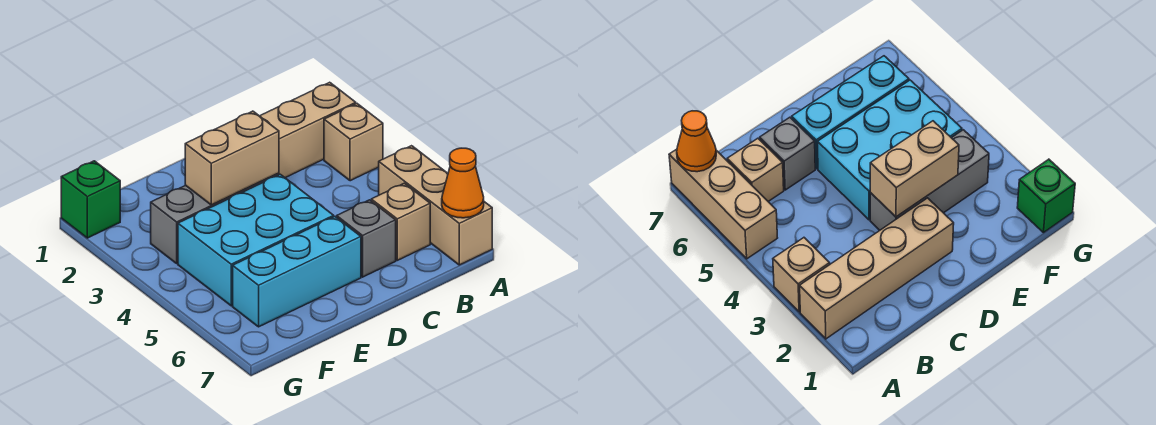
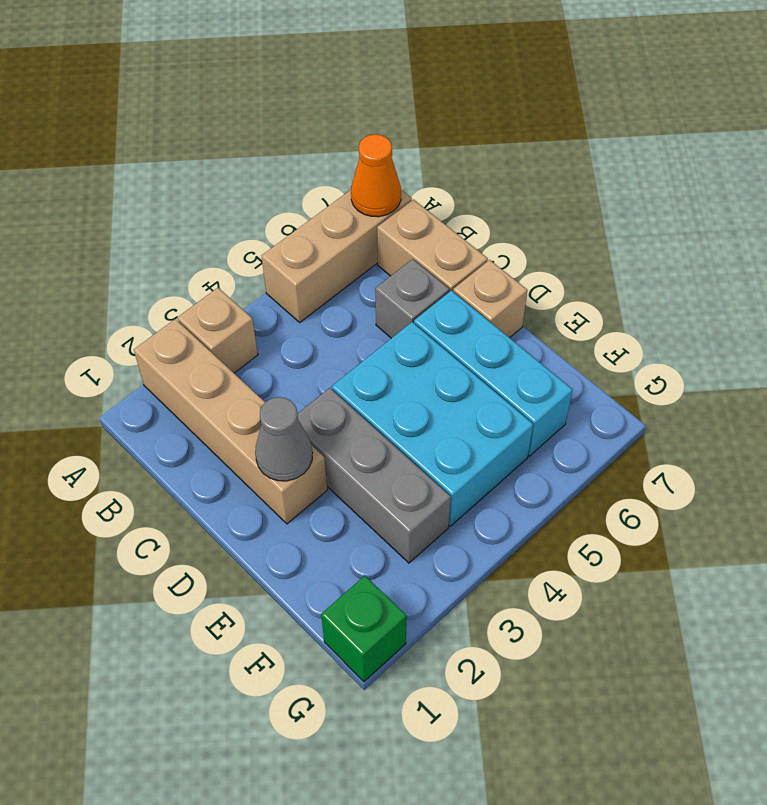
tan brick B6 level 1 -> tan brick D7 level 1
none -> grey cone D2 level 2
tan brick D3:E3 level 2 -> tan brick B7:C7 level 1

